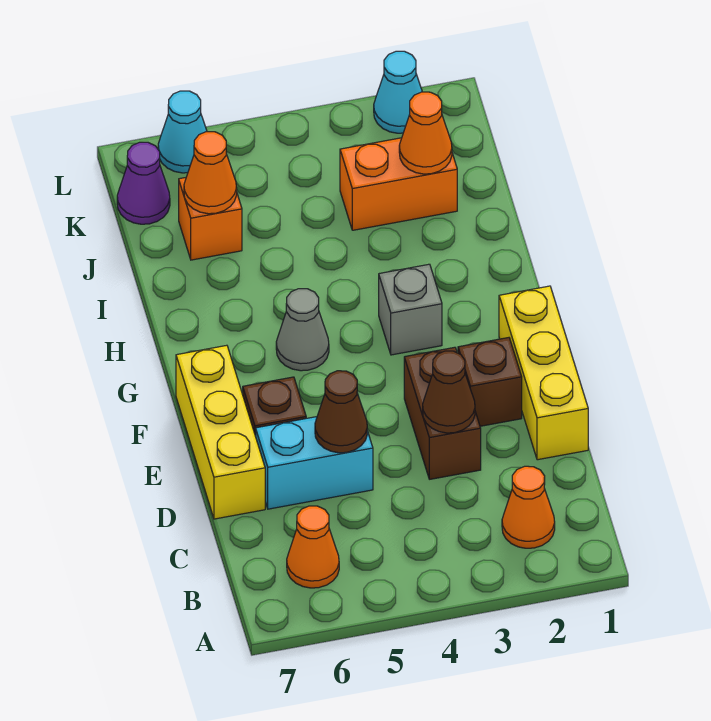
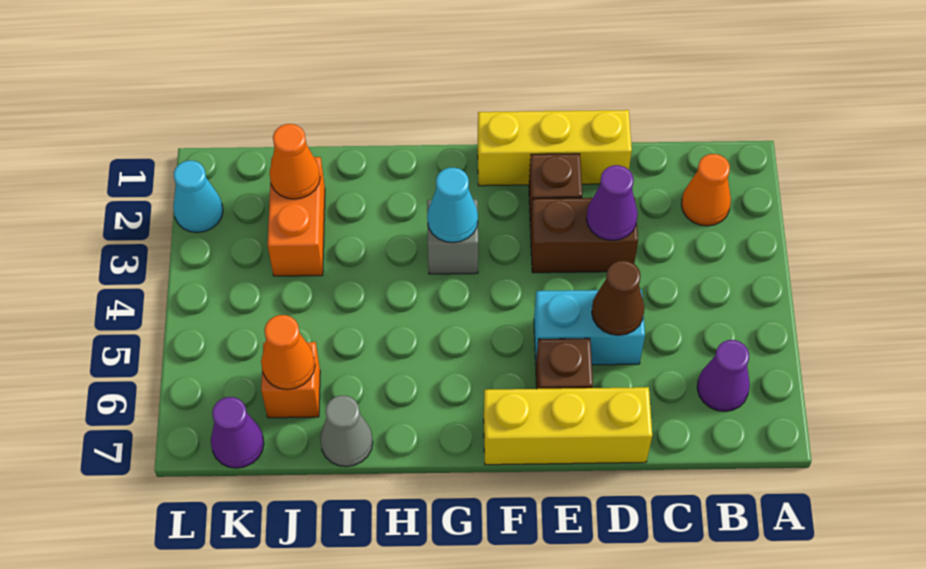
orange cone B6 level 1 -> purple cone B6 level 1
brown cone D3 level 2 -> purple cone D3 level 2
cyan brick D5:D6 level 1 -> cyan brick D5:E5 level 1
grey cone G5 level 1 -> grey cone I7 level 1
cyan cone L6 level 1 -> cyan cone G3 level 2

